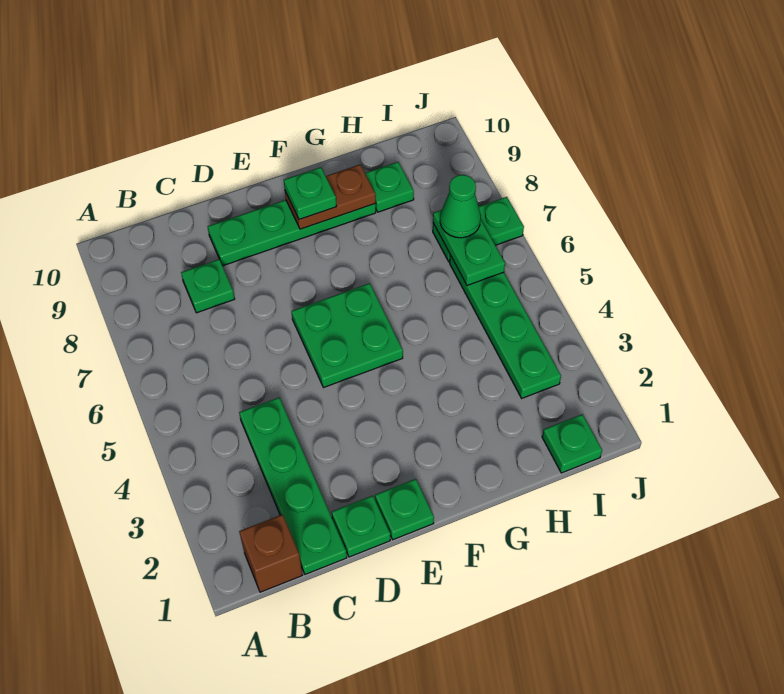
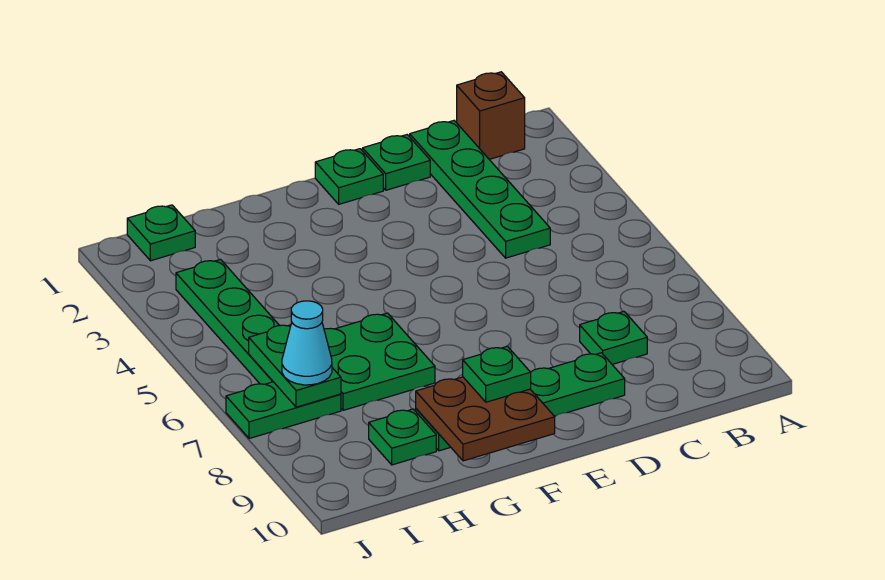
green plate E5:F6 level 1 -> green plate G6:H7 level 1
brown plate F9:G9 level 2 -> brown plate F9:G10 level 2
green cone I7 level 3 -> cyan cone I7 level 3

